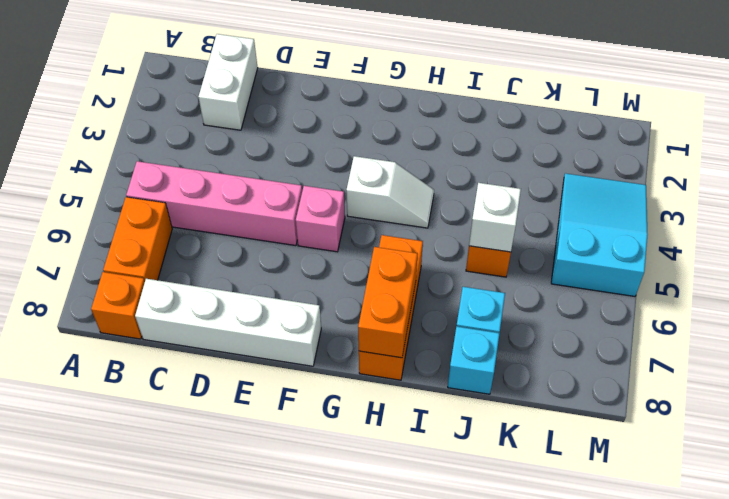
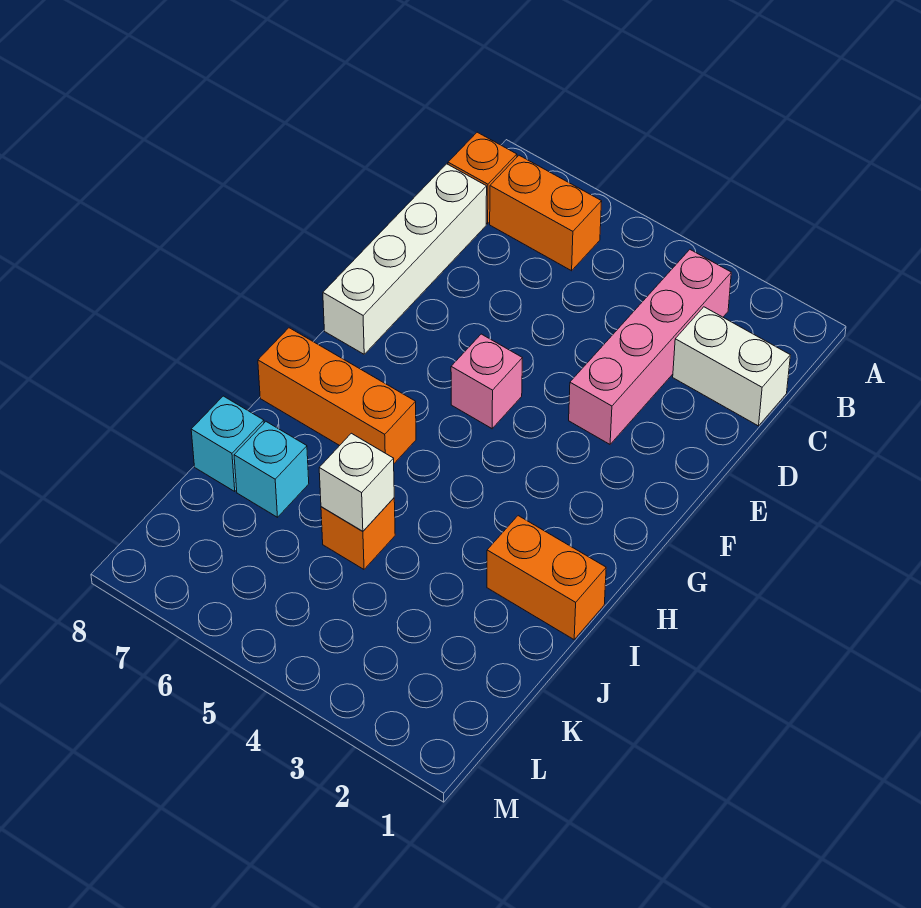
pink brick B5:E5 level 1 -> pink brick B3:E3 level 1
white slope G4:H4 level 1 top G -> none
orange brick H7:H8 level 2 -> orange brick I1:I2 level 1
cyan slope L3:M5 level 1 top 5 -> none

